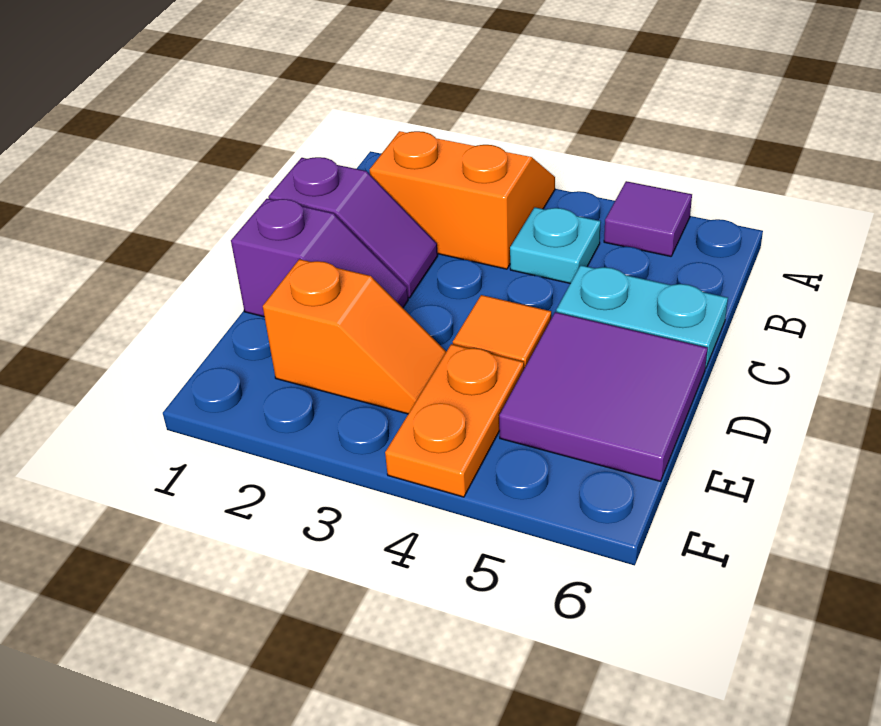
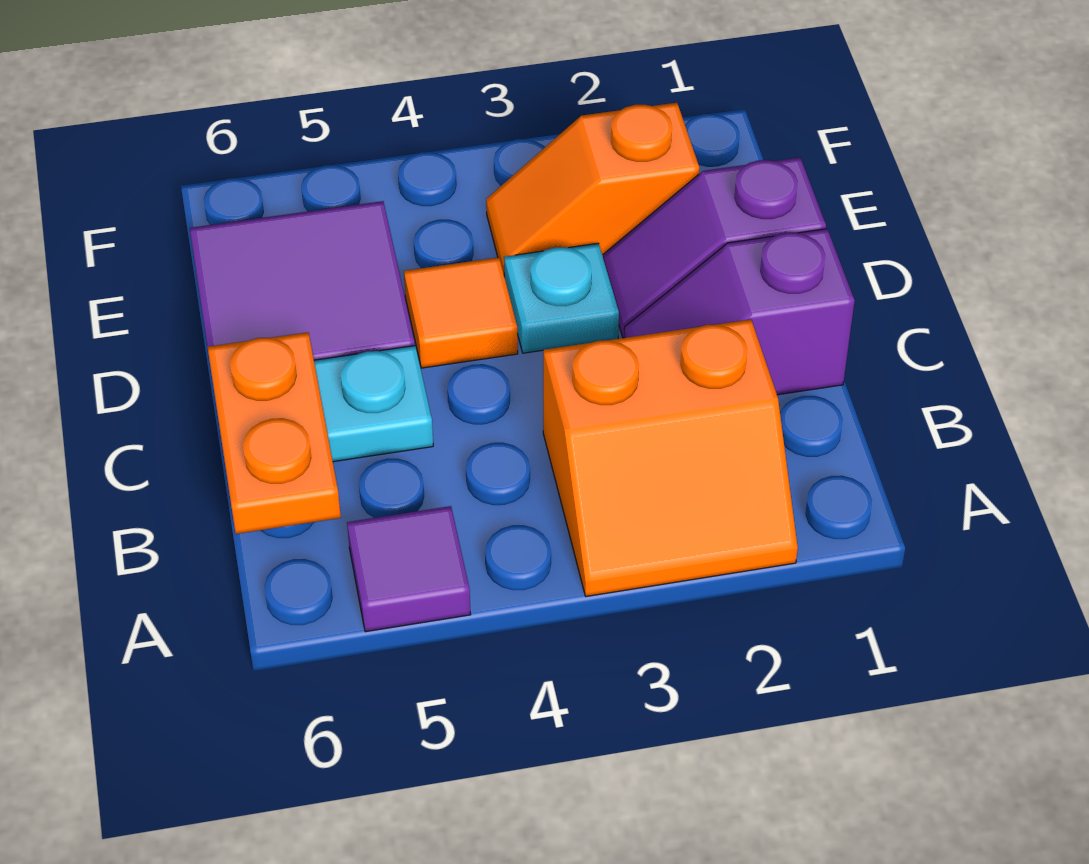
cyan plate B4 level 1 -> cyan plate D3 level 1
orange plate E4:F4 level 1 -> orange plate B6:C6 level 2

